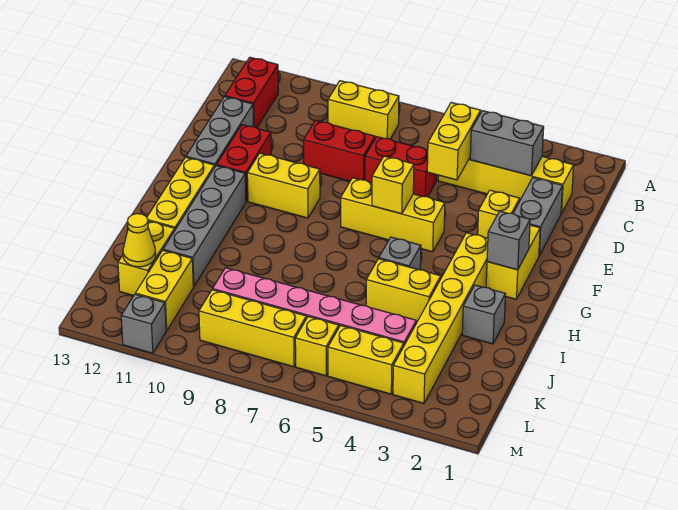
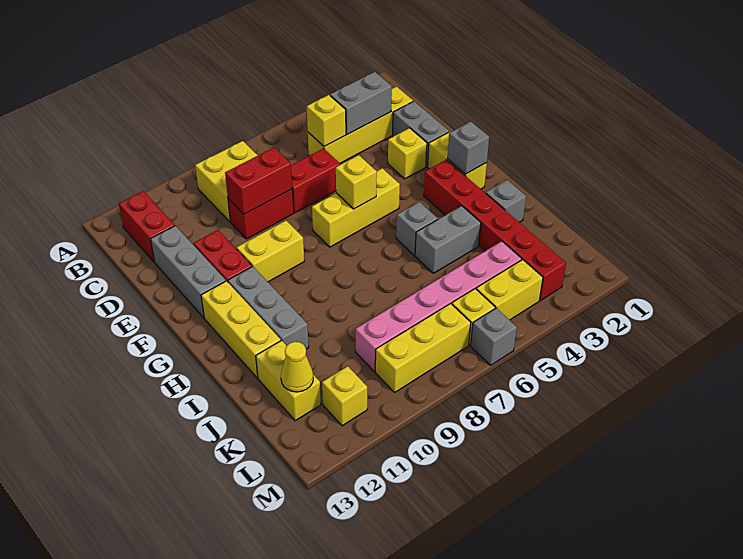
yellow brick B8:B9 level 1 -> yellow brick B8:C9 level 1
yellow brick C5:D5 level 2 -> yellow brick C5 level 2
none -> red brick D8:D9 level 2
yellow brick G3:L3 level 1 -> red brick G3:L3 level 1
grey brick G11:J11 level 1 -> grey brick G11:I11 level 1
yellow brick I4:I5 level 1 -> grey brick I4:I5 level 1
yellow brick K11:L11 level 1 -> yellow brick L11 level 1
grey brick M11 level 1 -> grey brick M6 level 1

